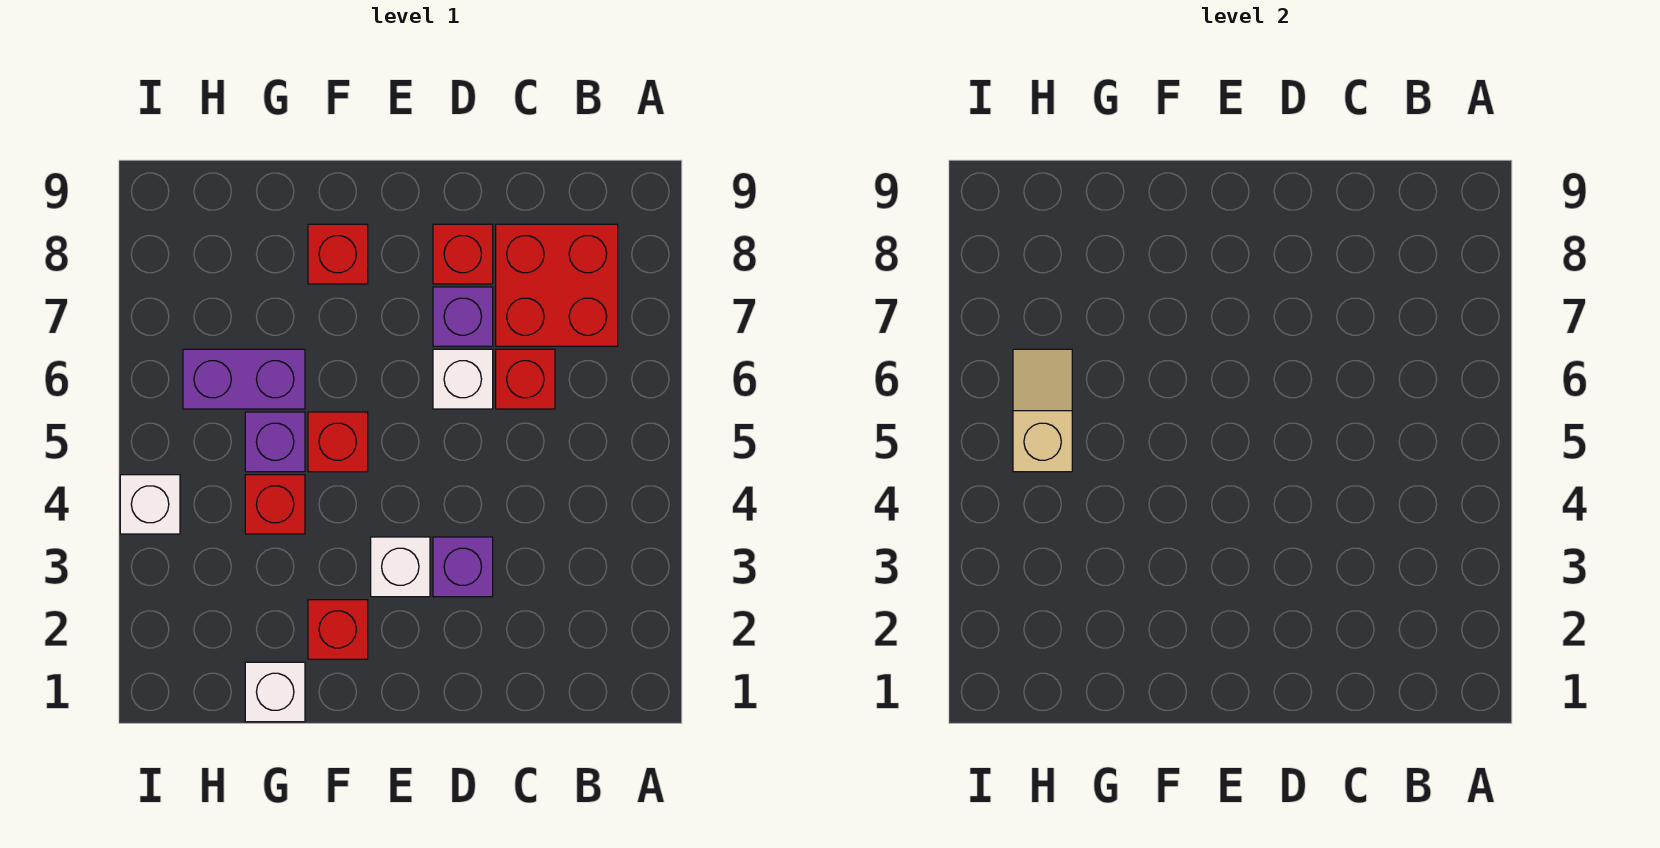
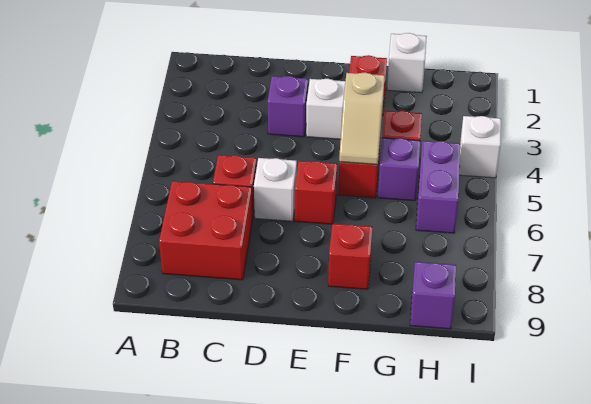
purple brick D7 level 1 -> purple brick H9 level 1
red brick D8 level 1 -> red brick E6 level 1
purple brick G6:H6 level 1 -> purple brick H5:H6 level 1
tan slope H5:H6 level 2 top 5 -> tan slope F4:F5 level 2 top 4

